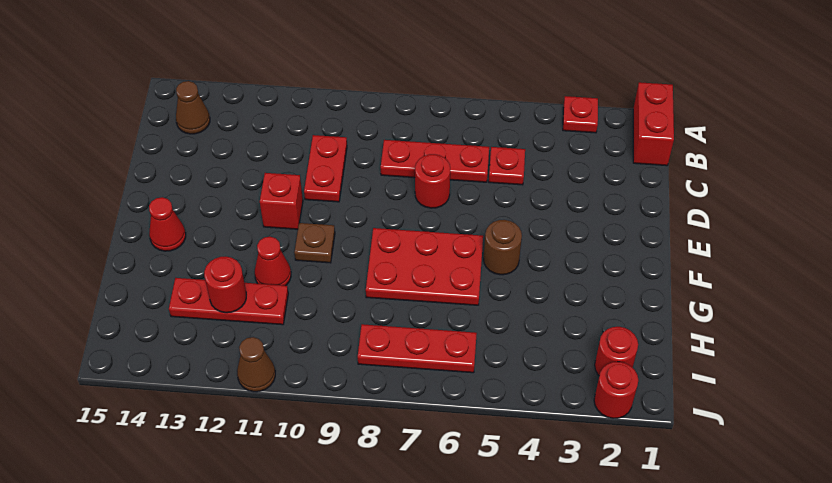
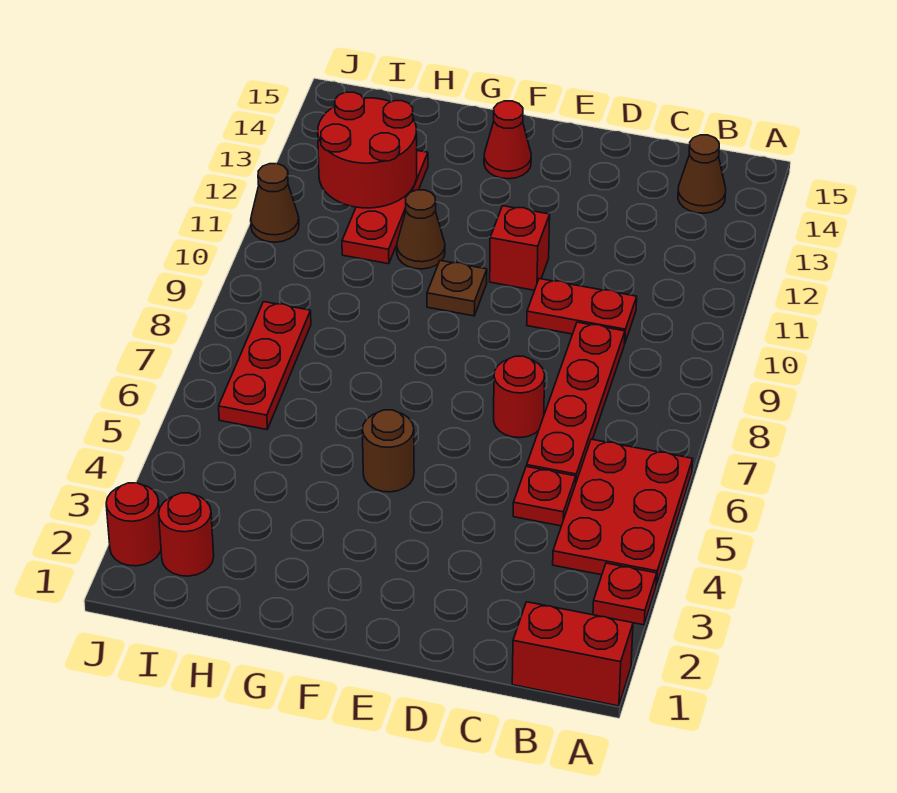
red plate C6:C8 level 1 -> red plate C6:C9 level 1
red plate F6:G8 level 1 -> red plate A4:B6 level 1
red cone G11 level 1 -> brown cone G11 level 1
red round brick H12 level 2 -> red round brick H12:I13 level 2

